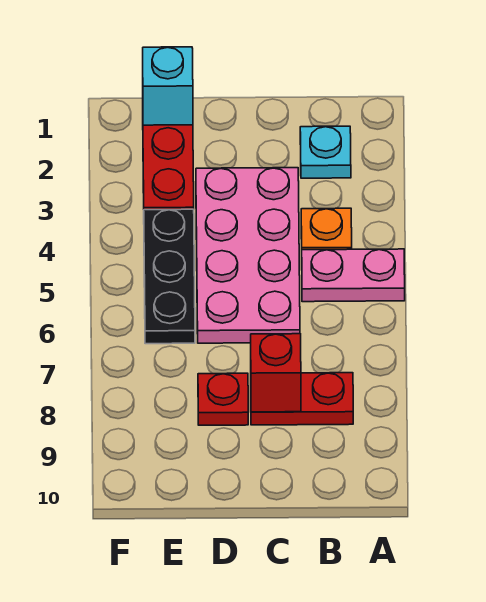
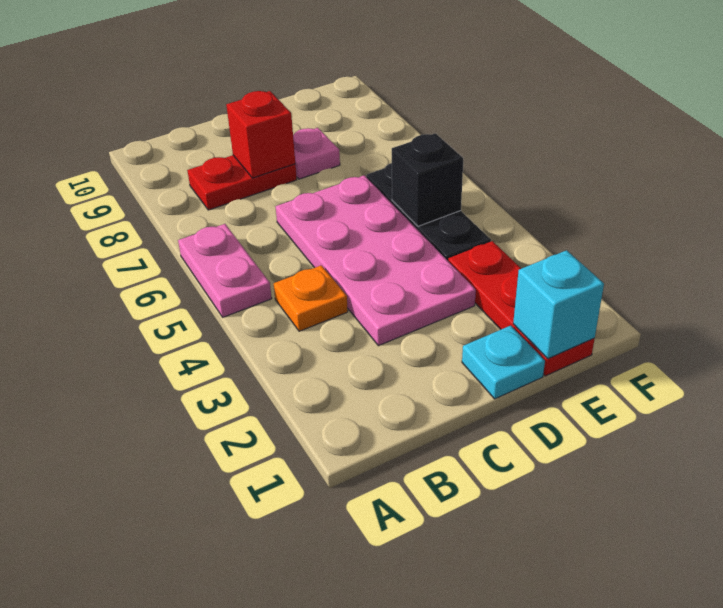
pink plate A5:B5 level 1 -> pink plate A5:A6 level 1
cyan plate B2 level 1 -> cyan plate D1 level 1
red plate D8 level 1 -> pink plate D8 level 1
none -> black brick E5 level 2

